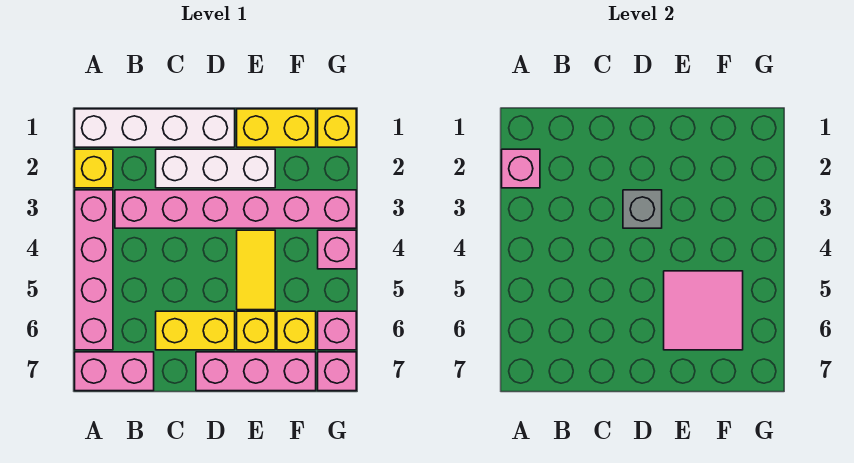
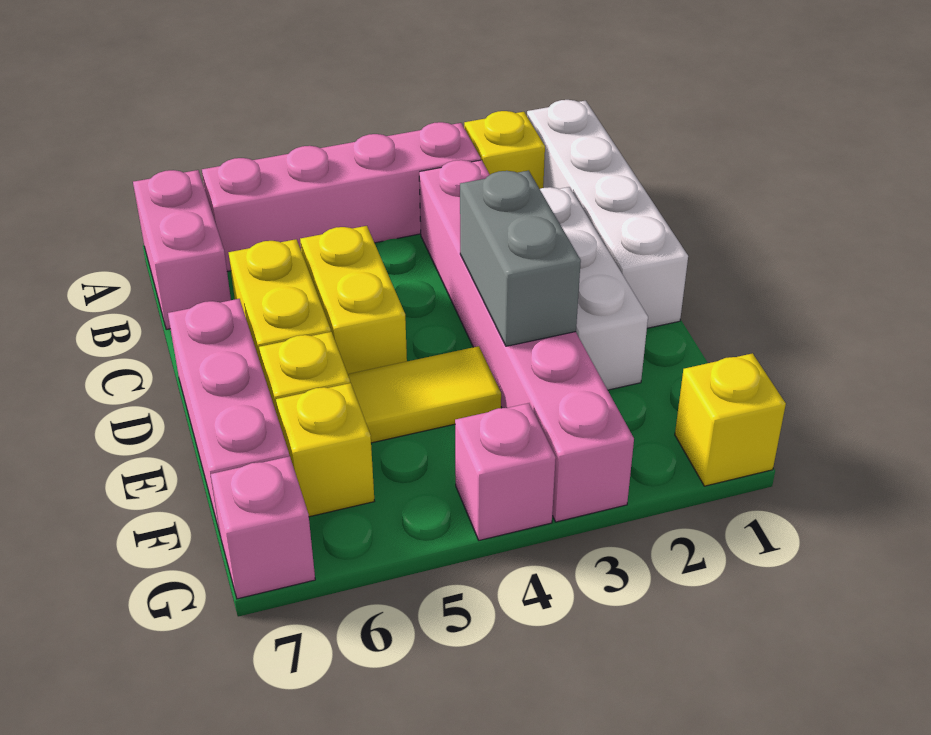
pink brick A2 level 2 -> none
grey brick D3 level 2 -> grey brick D3:E3 level 2
yellow brick E1:F1 level 1 -> yellow brick C5:D5 level 1
pink tile E5:F6 level 2 -> none
pink brick G6 level 1 -> none

